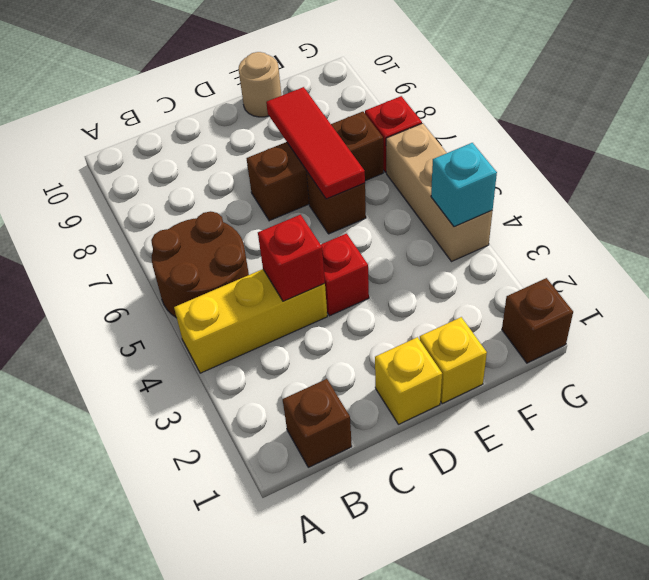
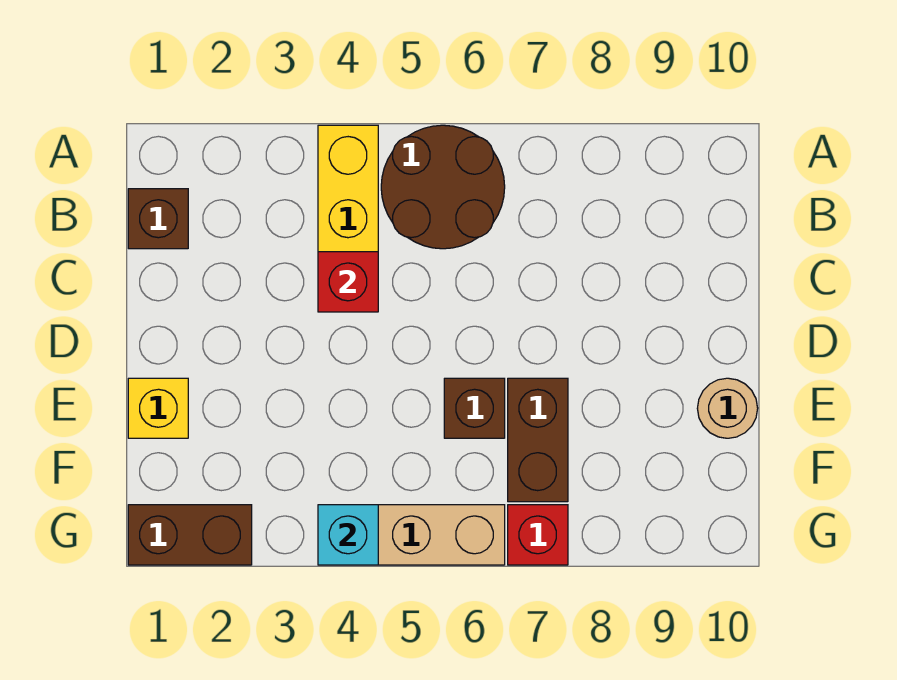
yellow brick D1 level 1 -> none
red brick D4 level 1 -> none
brown brick D7:F7 level 1 -> brown brick E7:F7 level 1
red tile E6:E8 level 2 -> none
brown brick G1 level 1 -> brown brick G1:G2 level 1

